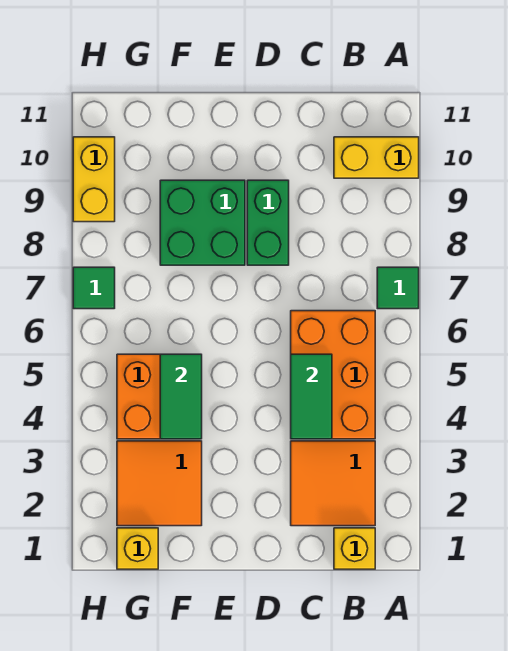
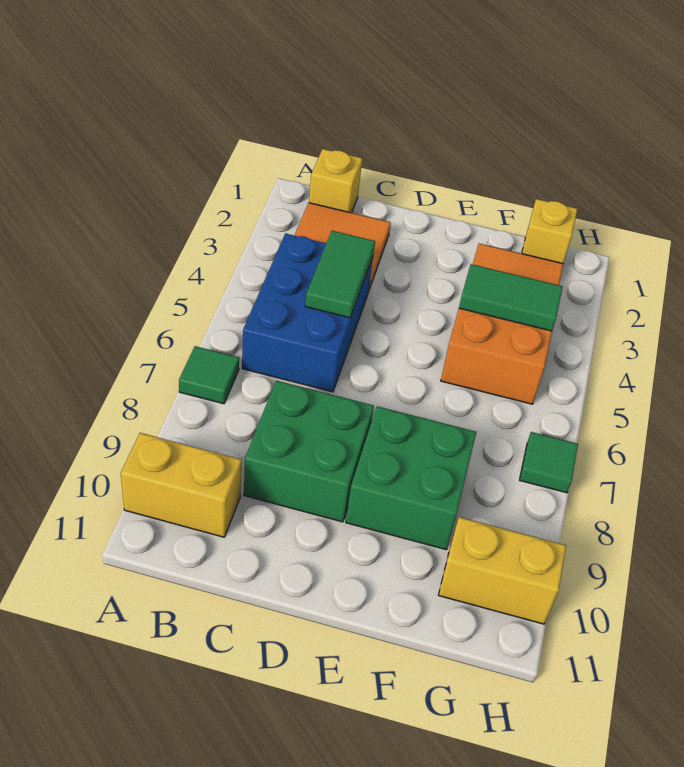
orange brick B4:C6 level 1 -> blue brick B4:C6 level 1
green brick D8:D9 level 1 -> green brick C8:D9 level 1
green tile F4:F5 level 2 -> green tile F4:G4 level 2
yellow brick H9:H10 level 1 -> yellow brick G10:H10 level 1

